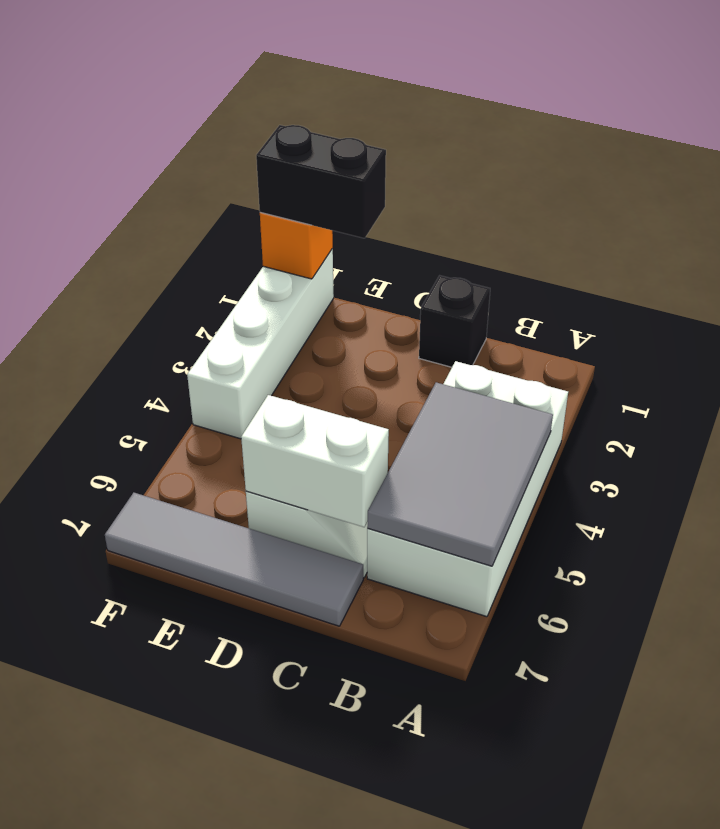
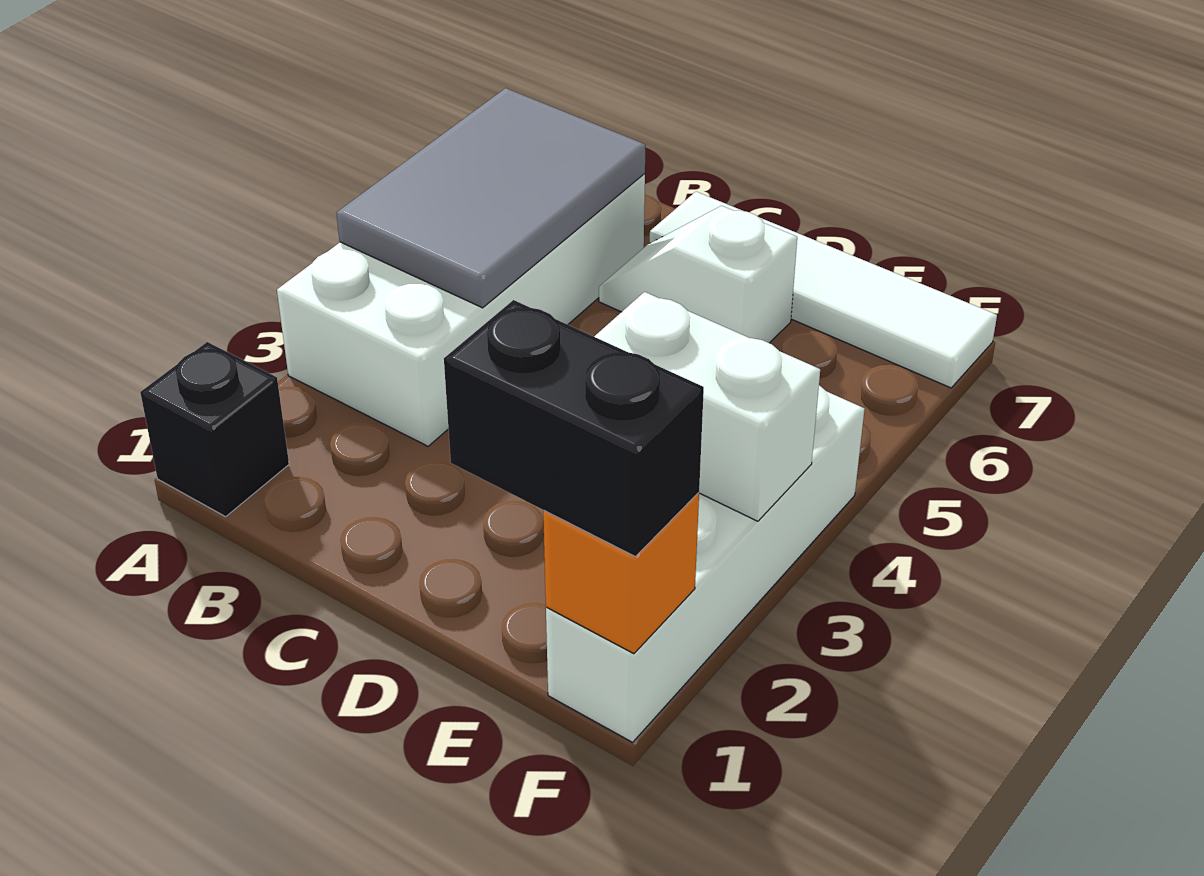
black brick C1 level 1 -> black brick A1 level 1
white brick C6:D6 level 2 -> white brick E3:F3 level 2
grey tile C7:F7 level 1 -> white tile C7:F7 level 1

